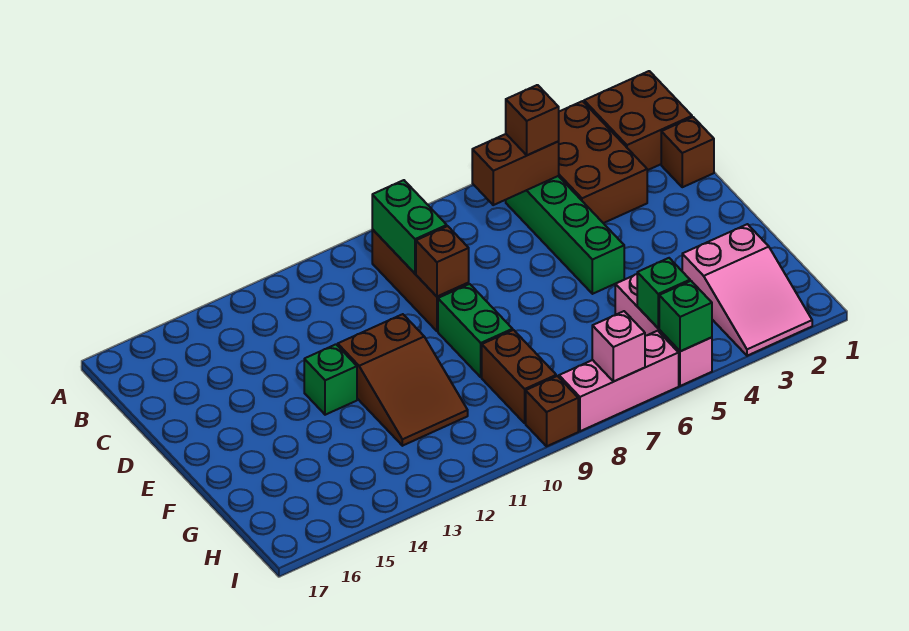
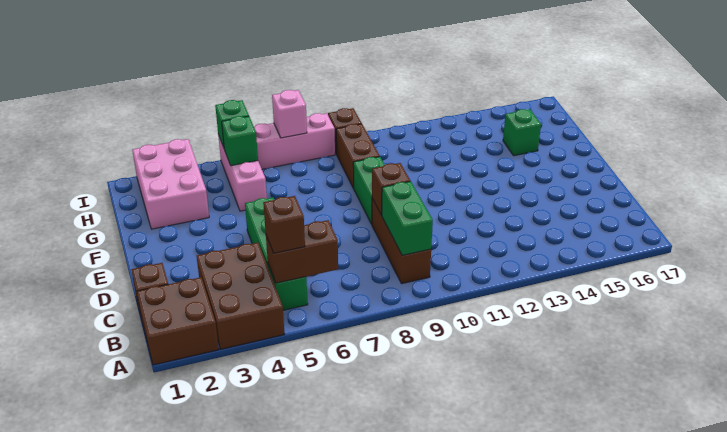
brown slope E11:G12 level 1 top E -> none
green brick E13 level 1 -> green brick G15 level 1
pink slope G2:I3 level 1 top G -> pink brick G2:I3 level 1

